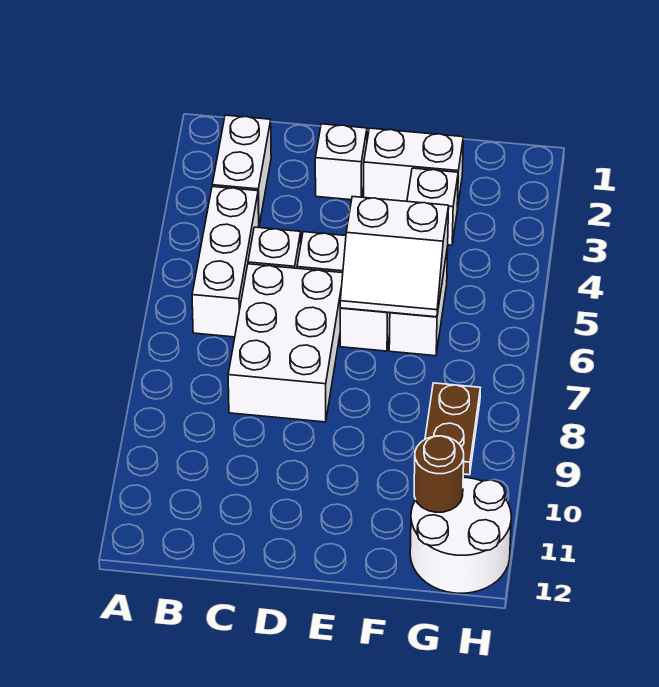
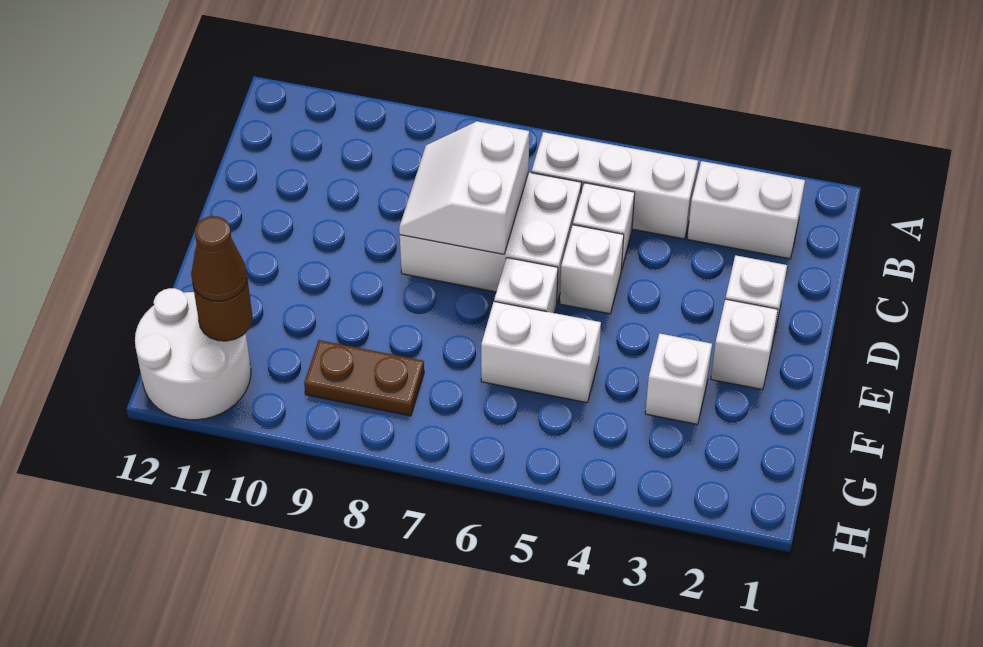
white brick E2:F2 level 1 -> white brick E2 level 1
white slope E5:F6 level 2 top 5 -> white slope C7:D8 level 2 top 7
none -> brown cone G11 level 3

